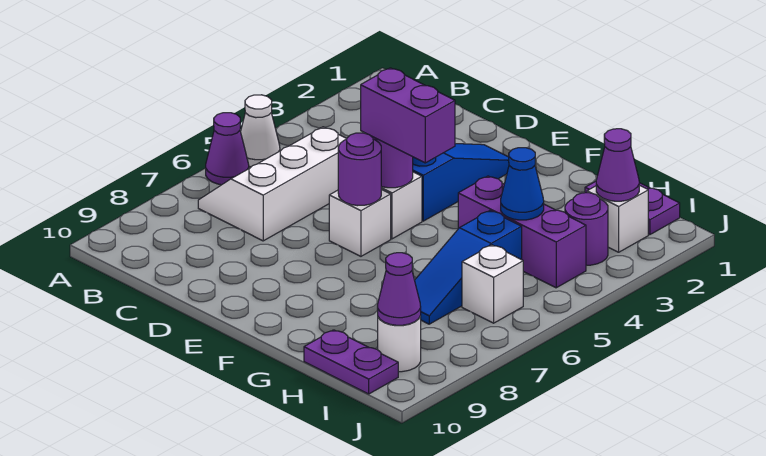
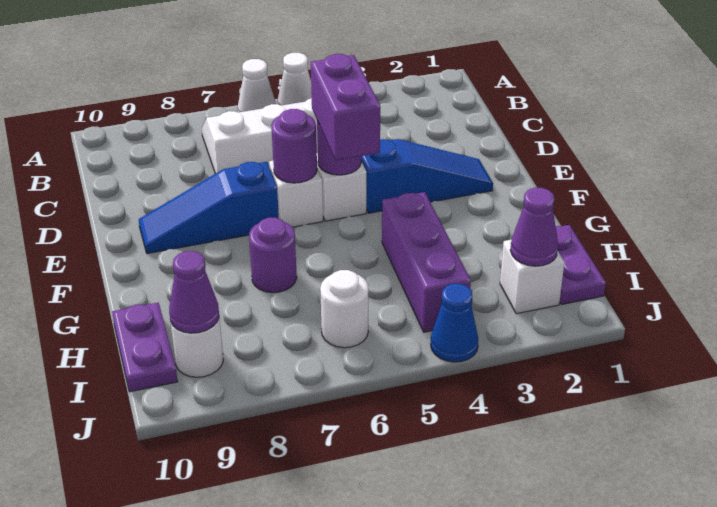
purple cone A6 level 1 -> white cone A6 level 1
blue cone H4 level 2 -> blue cone J4 level 1
blue slope H5:H7 level 1 top 5 -> blue slope E7:E9 level 1 top 7
purple round brick I3 level 1 -> purple round brick G7 level 1
white brick I6 level 1 -> white round brick I6 level 1

